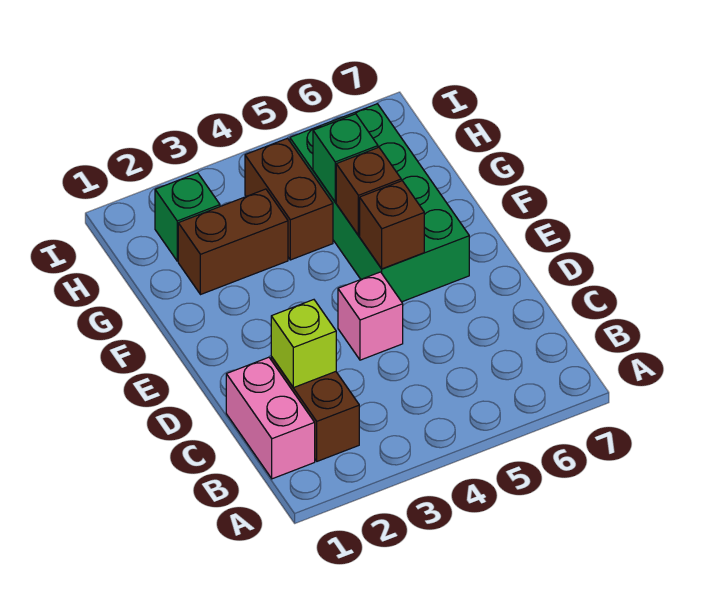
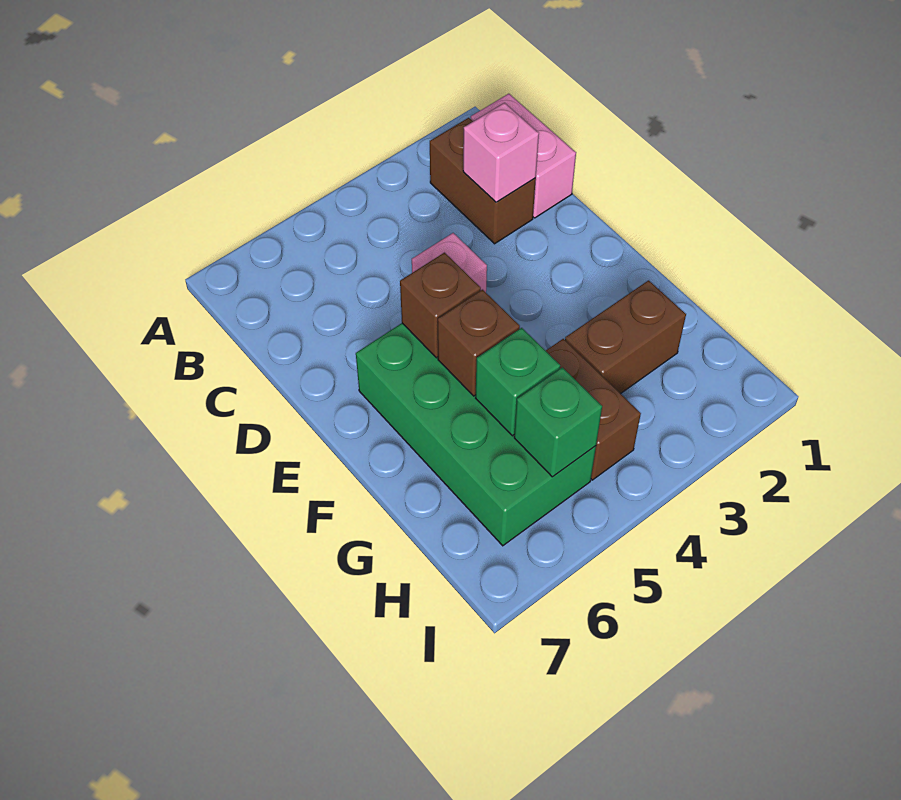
lime brick C2 level 2 -> pink brick C2 level 2
green brick H2 level 1 -> green brick H5 level 2

